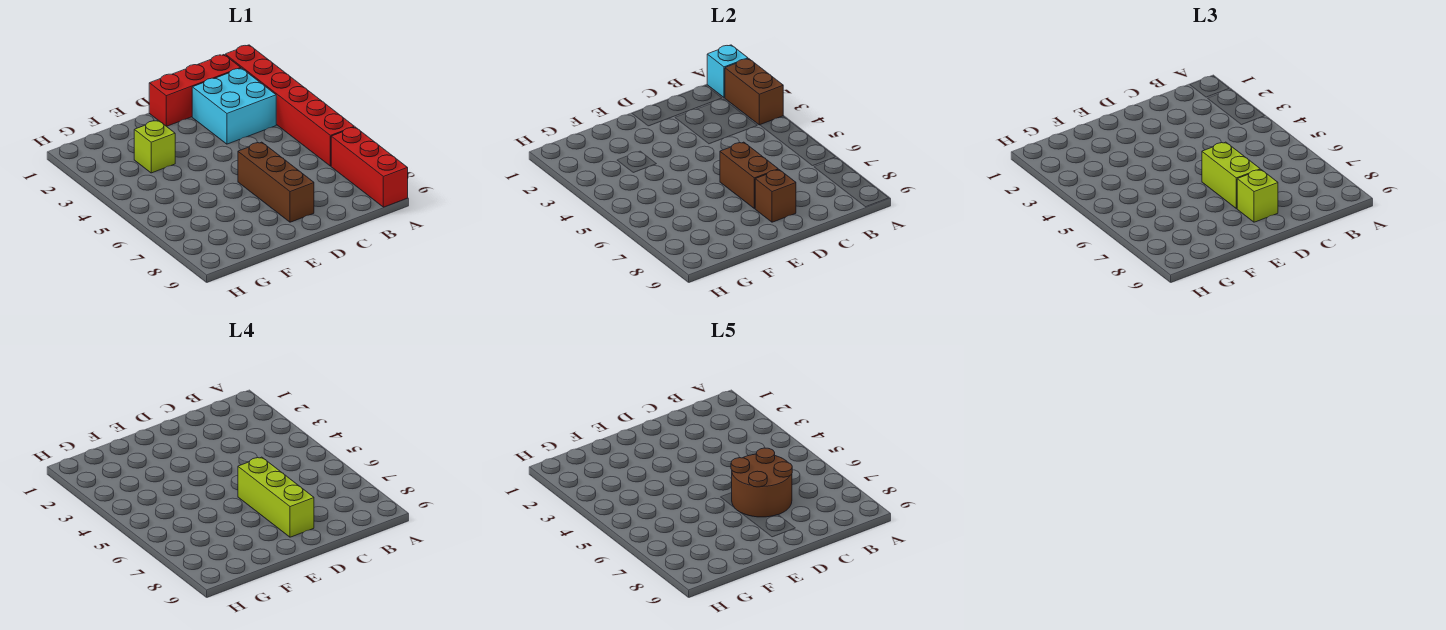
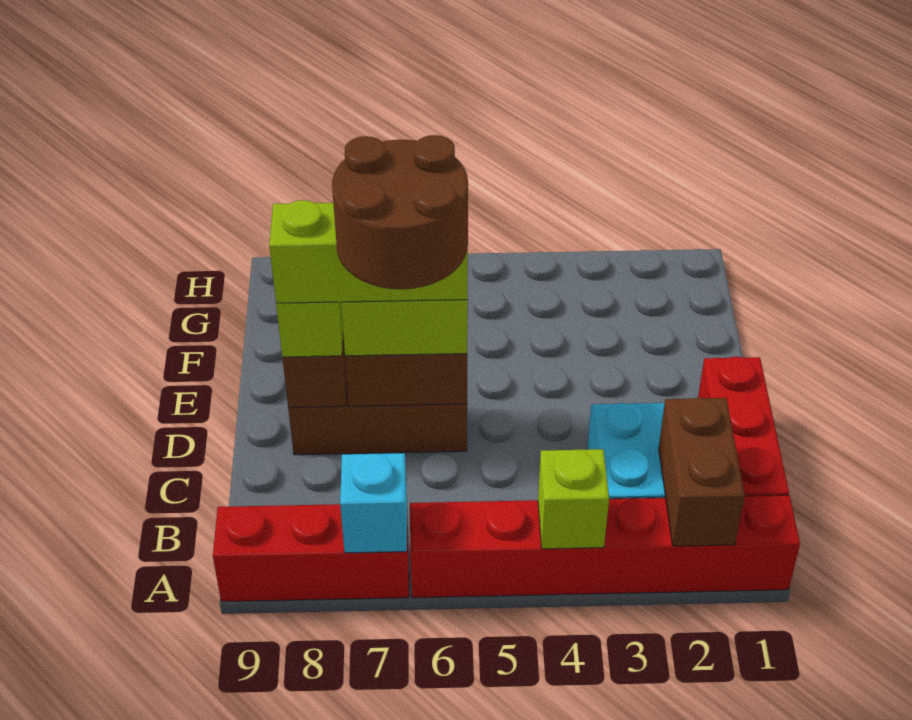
cyan brick A1 level 2 -> cyan brick A7 level 2
brown brick A2:A3 level 2 -> brown brick A2:B2 level 2
lime brick F3 level 1 -> lime brick A4 level 2

